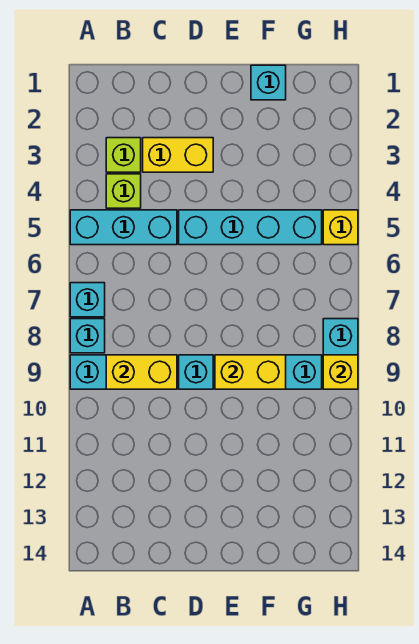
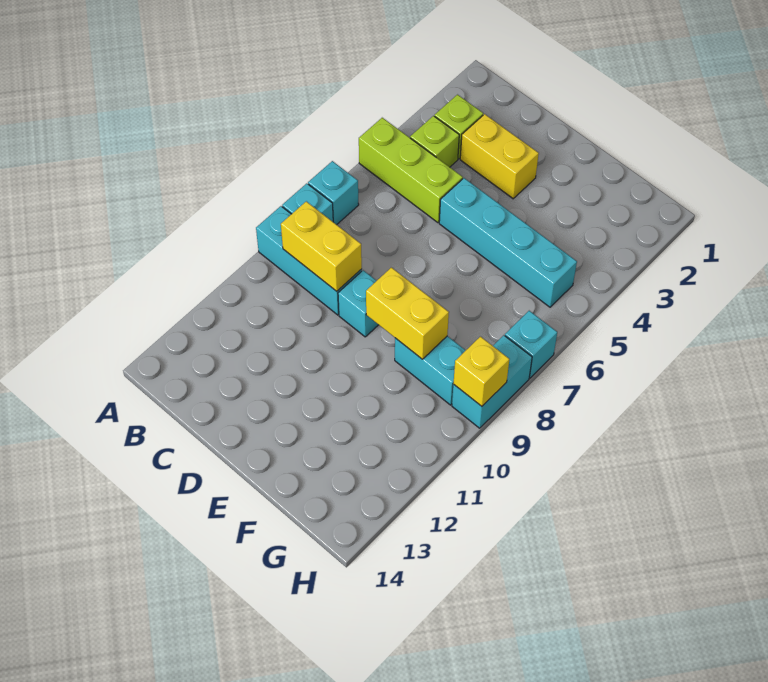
cyan brick A5:C5 level 1 -> lime brick A5:C5 level 1
cyan brick F1 level 1 -> cyan brick H7 level 1
yellow brick H5 level 1 -> none

